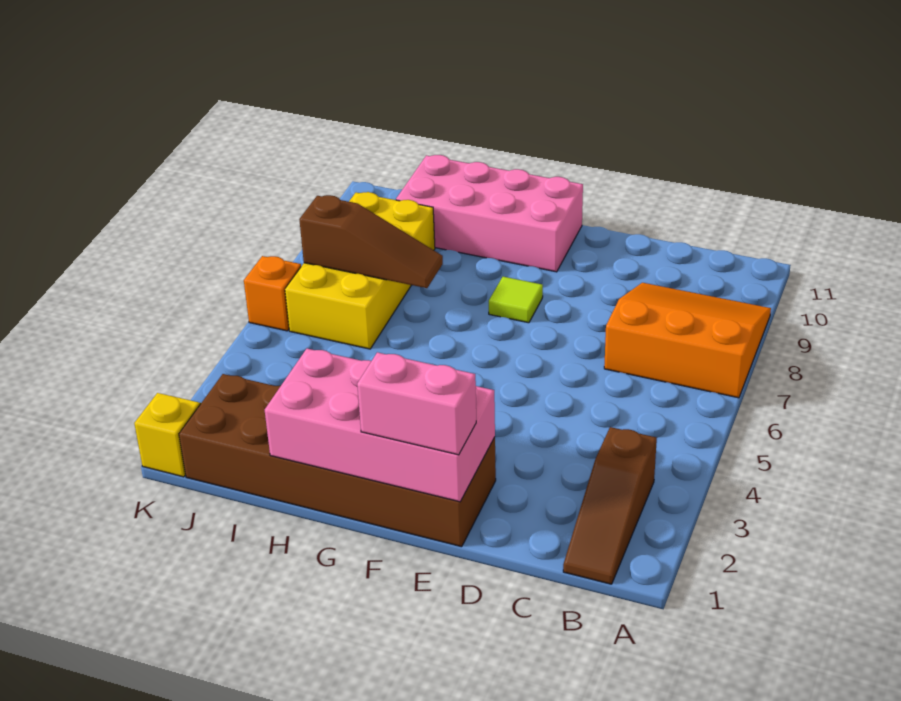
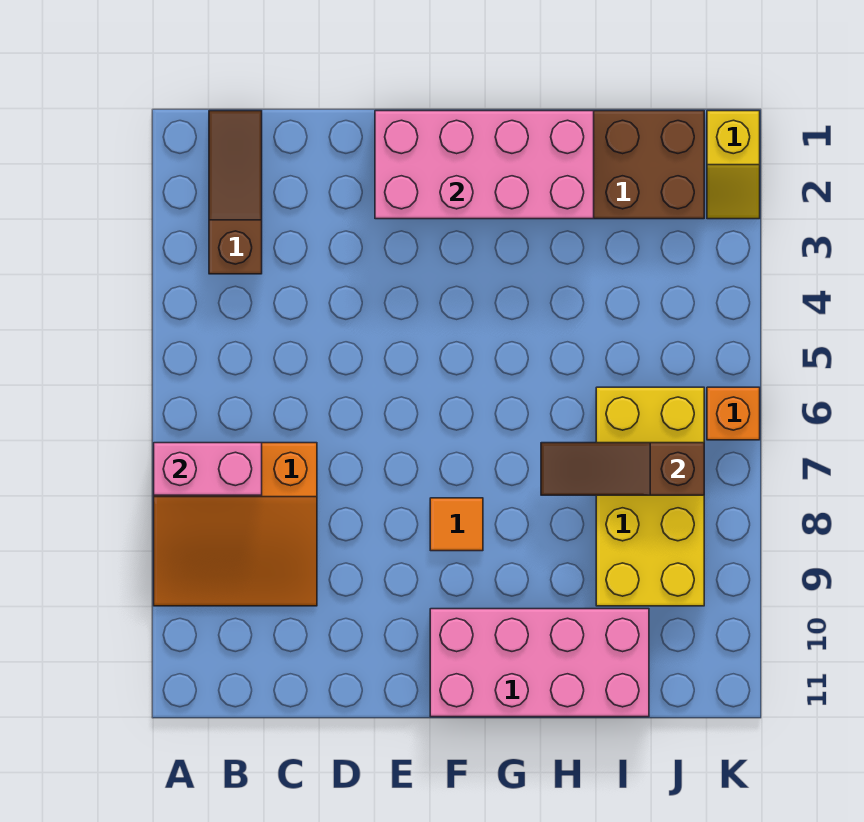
pink brick E1:F1 level 3 -> pink brick A7:B7 level 2
lime tile F8 level 1 -> orange tile F8 level 1

